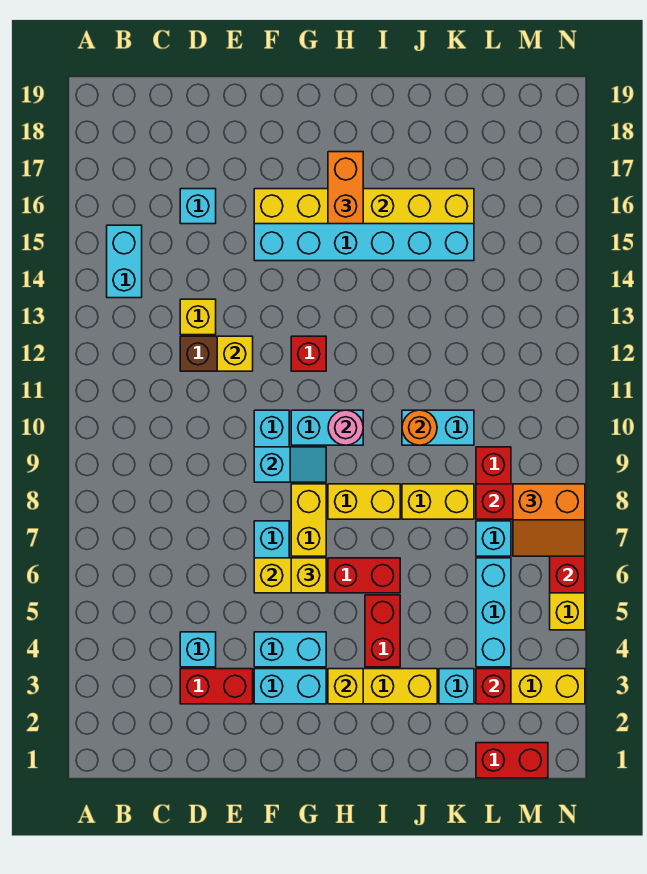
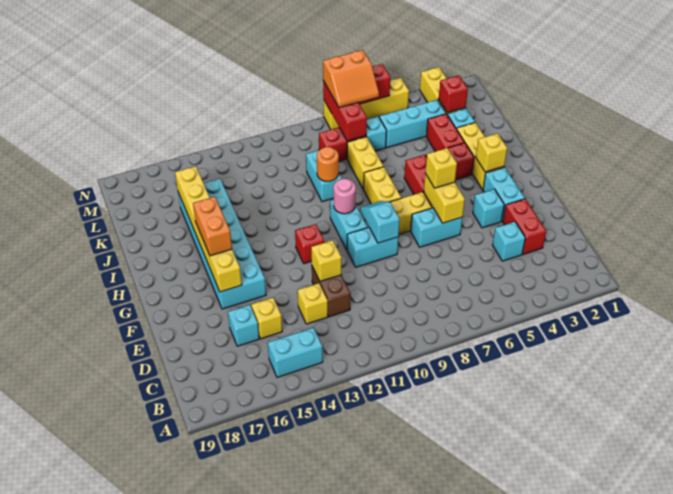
none -> yellow brick D15 level 1
cyan brick F4:G4 level 1 -> cyan brick F4 level 1
orange brick H16:H17 level 3 -> orange brick G16:H16 level 3
red brick L1:M1 level 1 -> red brick J4:K4 level 1
orange slope M7:N8 level 3 top 8 -> orange slope M7:N8 level 3 top N

